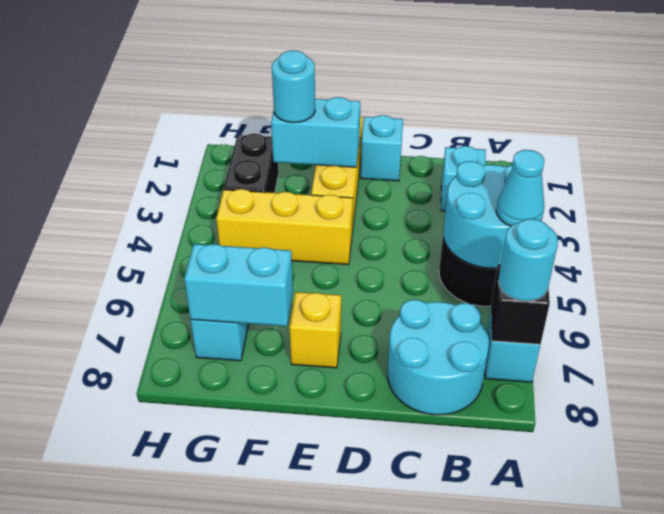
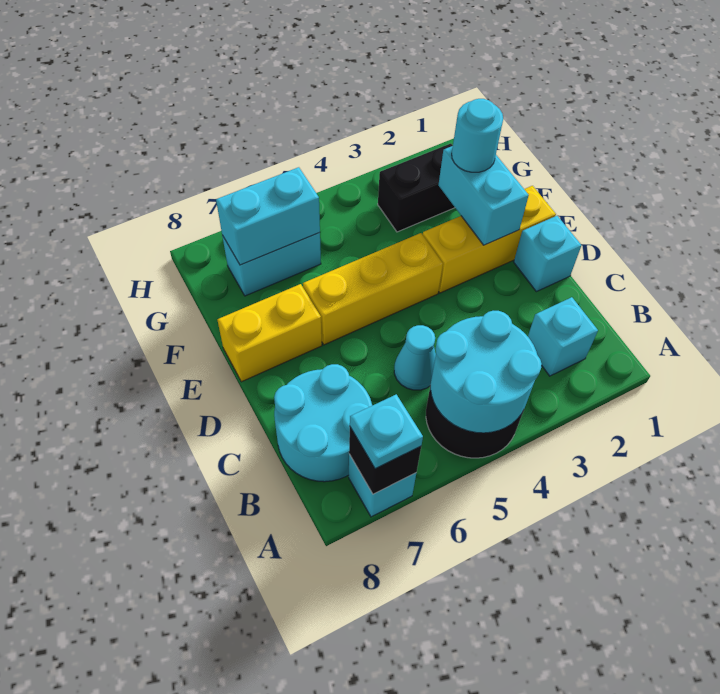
cyan cone A5 level 3 -> cyan cone C5 level 1
cyan round brick A7 level 3 -> cyan plate A7 level 3
yellow brick E4:G4 level 1 -> yellow brick E4:E6 level 1
yellow brick E7 level 1 -> yellow brick E7:E8 level 1
cyan brick F7:G7 level 2 -> cyan brick G6:G7 level 2

